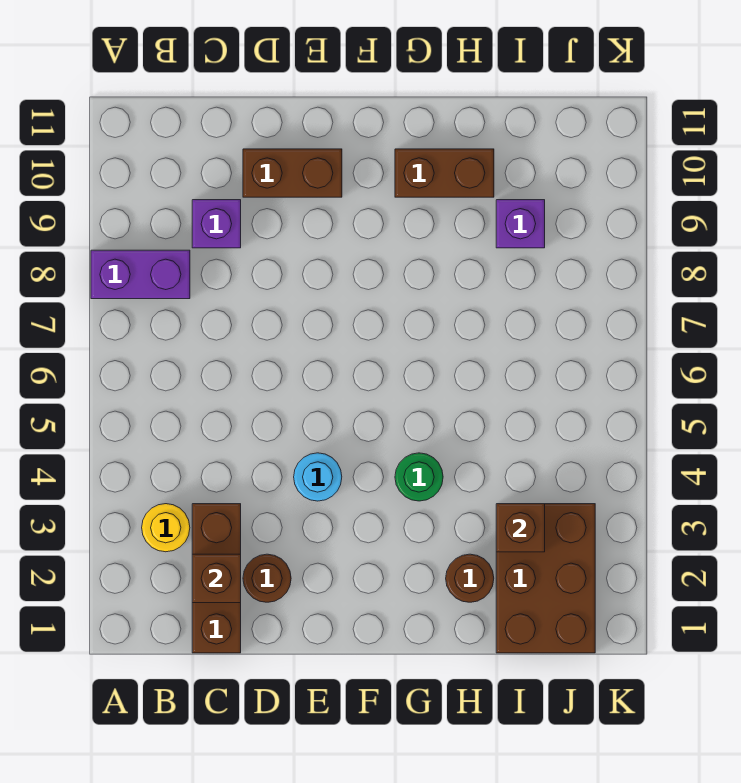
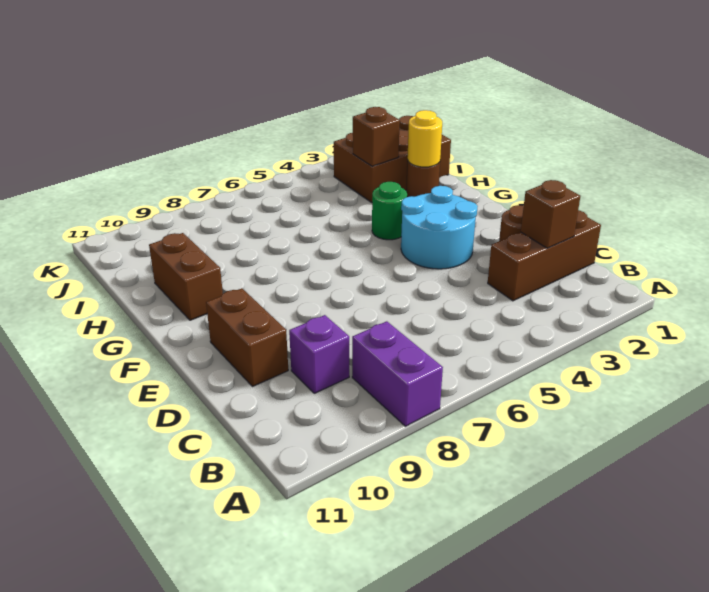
yellow round brick B3 level 1 -> yellow round brick H2 level 2
cyan round brick E4 level 1 -> cyan round brick E3:F4 level 1
purple brick I9 level 1 -> none

